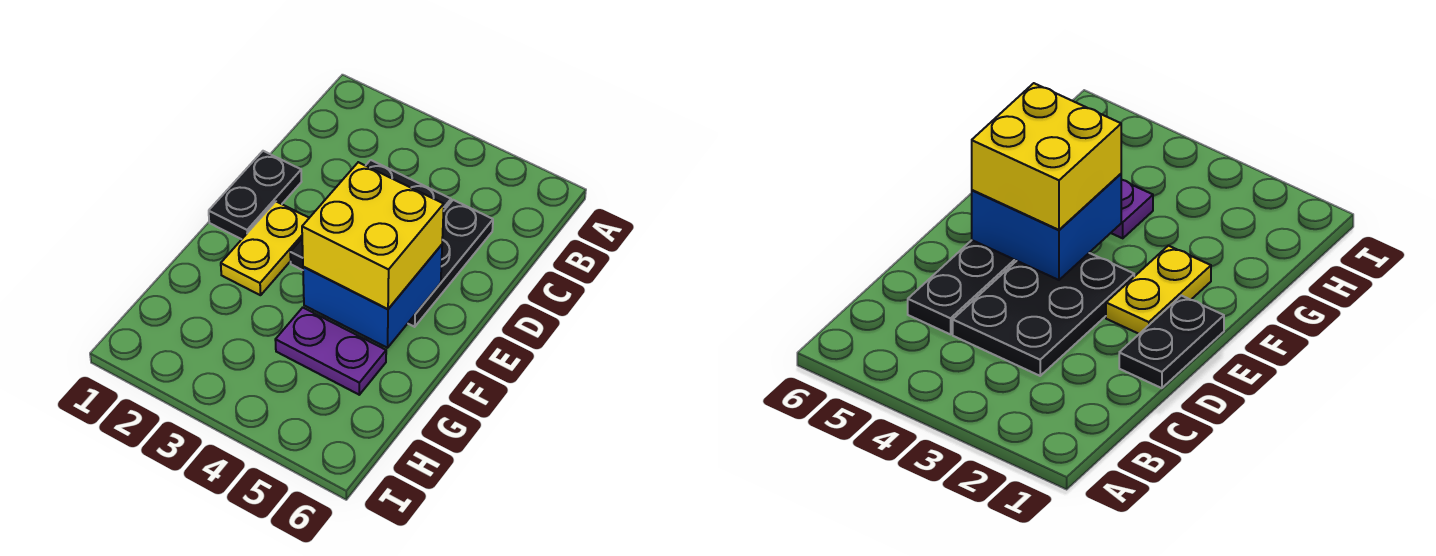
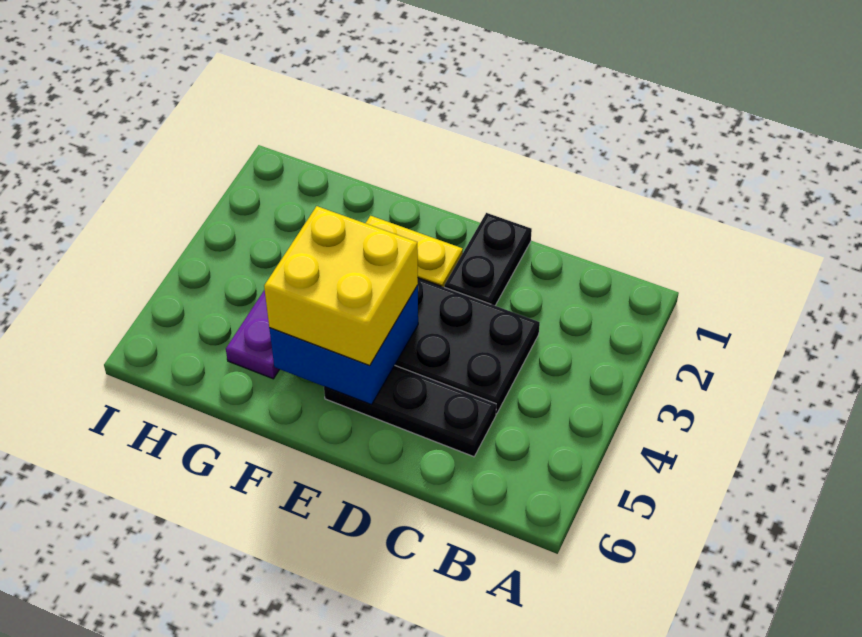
black plate D1:E1 level 1 -> black plate D1:D2 level 1

